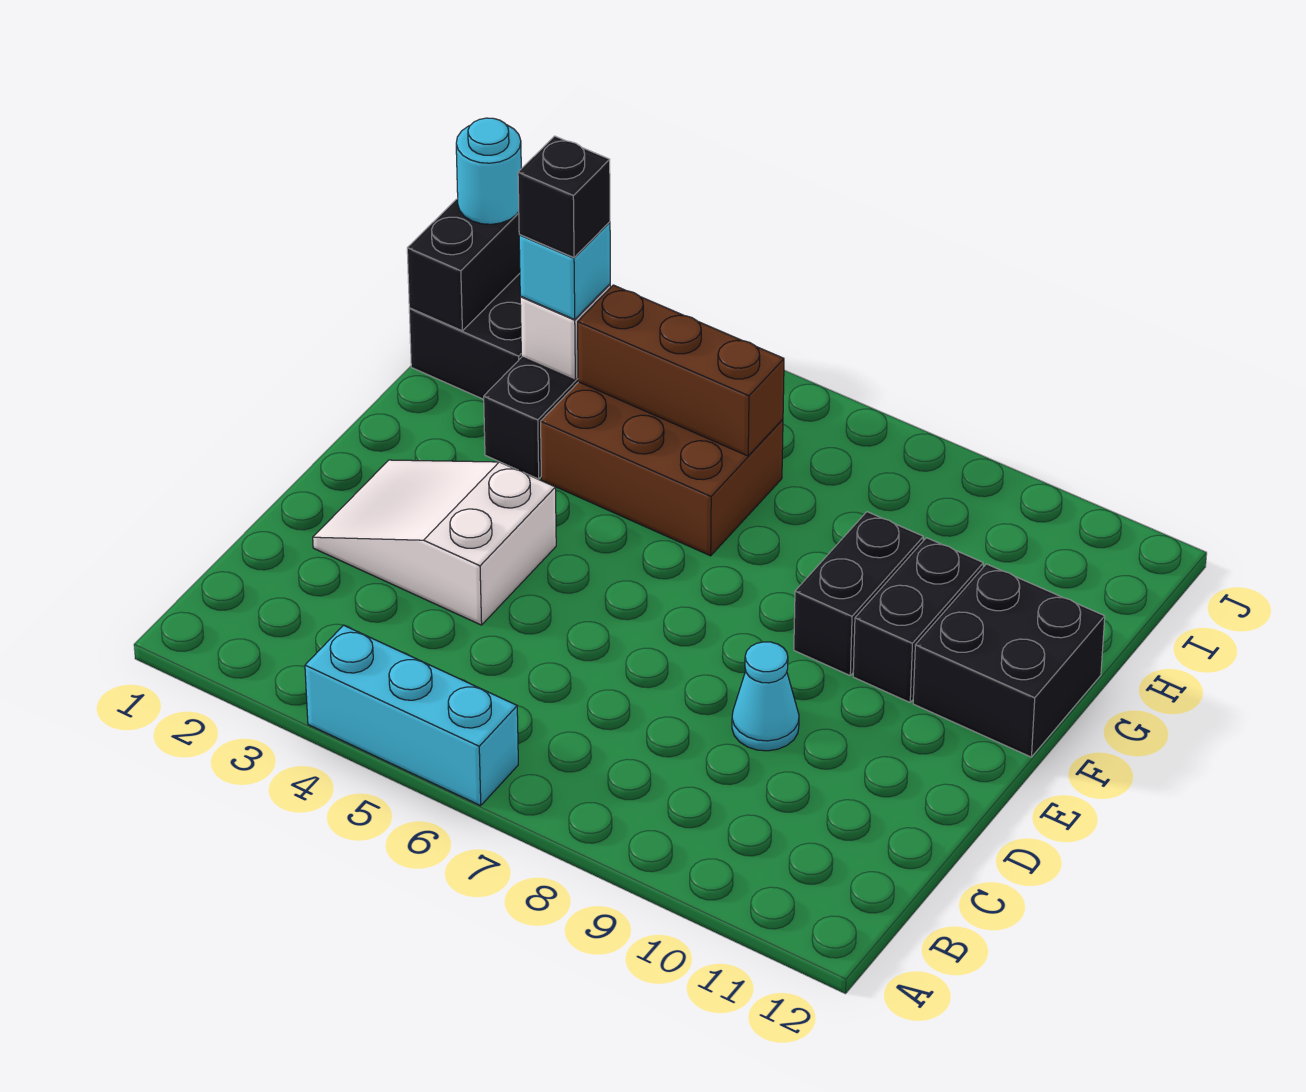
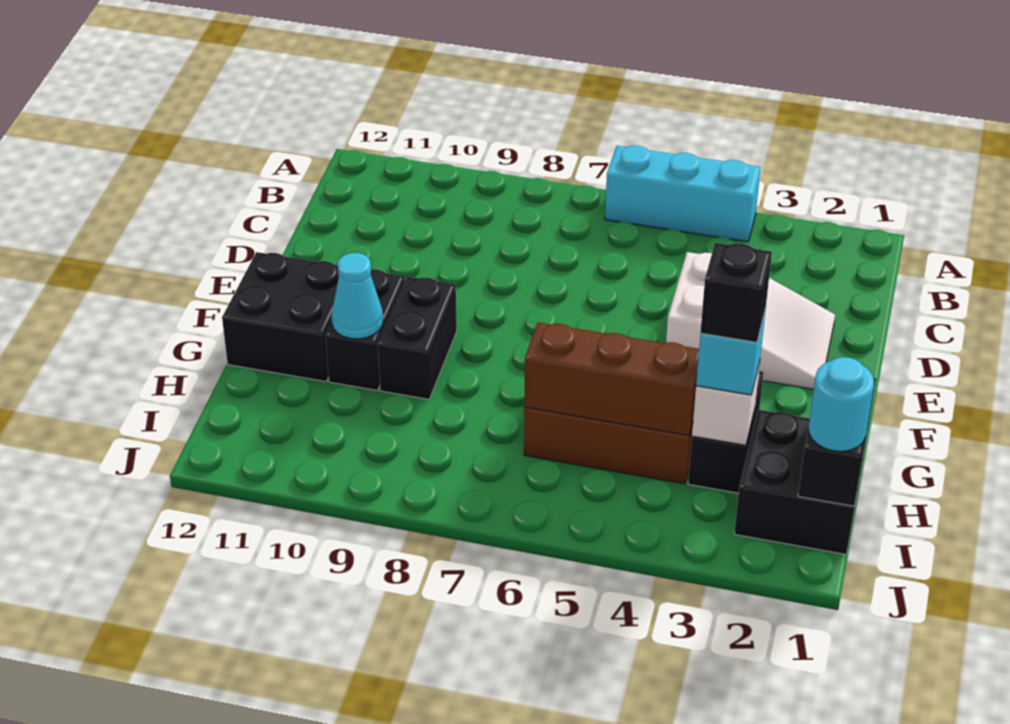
cyan cone D9 level 1 -> cyan cone G10 level 2

